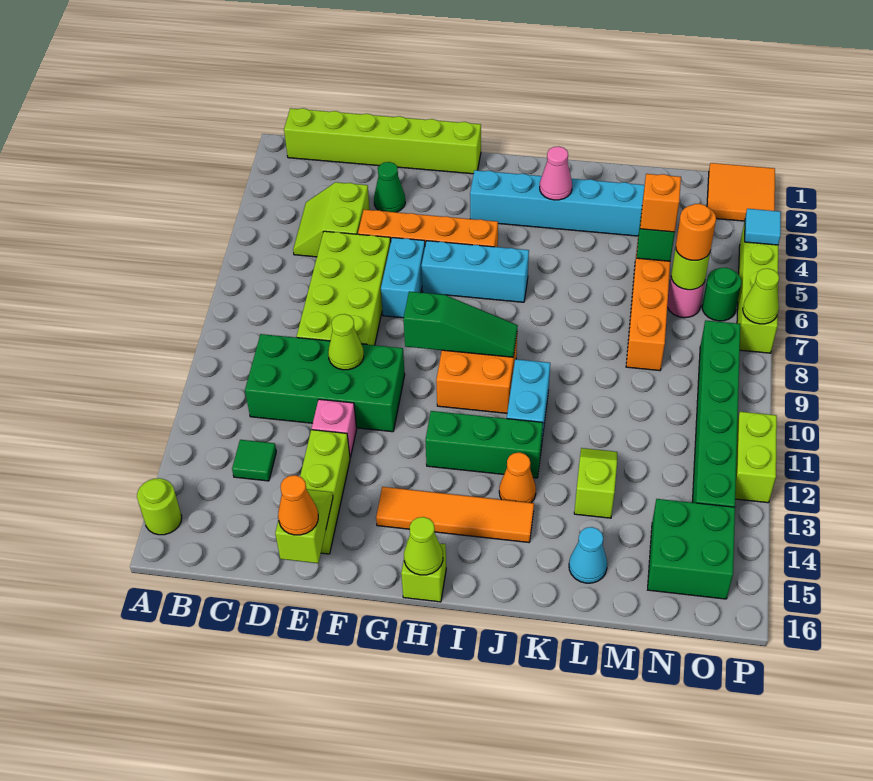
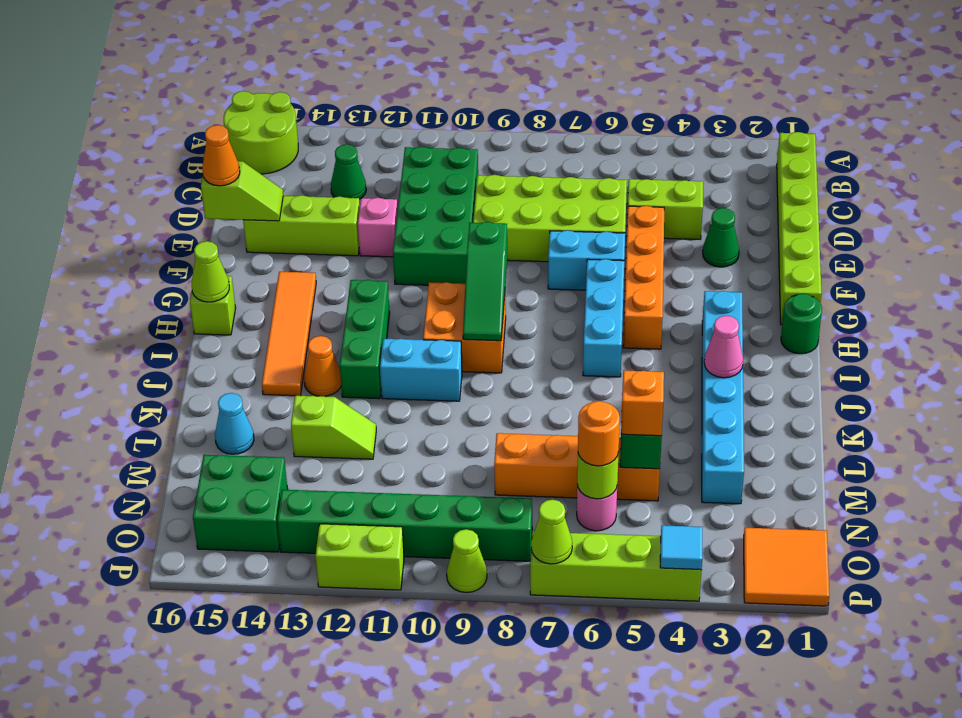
lime round brick A15 level 1 -> lime round brick A15:B16 level 1
green tile C13 level 1 -> green cone C13 level 1
lime cone E10 level 2 -> lime cone P9 level 1
green round brick O6 level 1 -> green round brick H1 level 1

